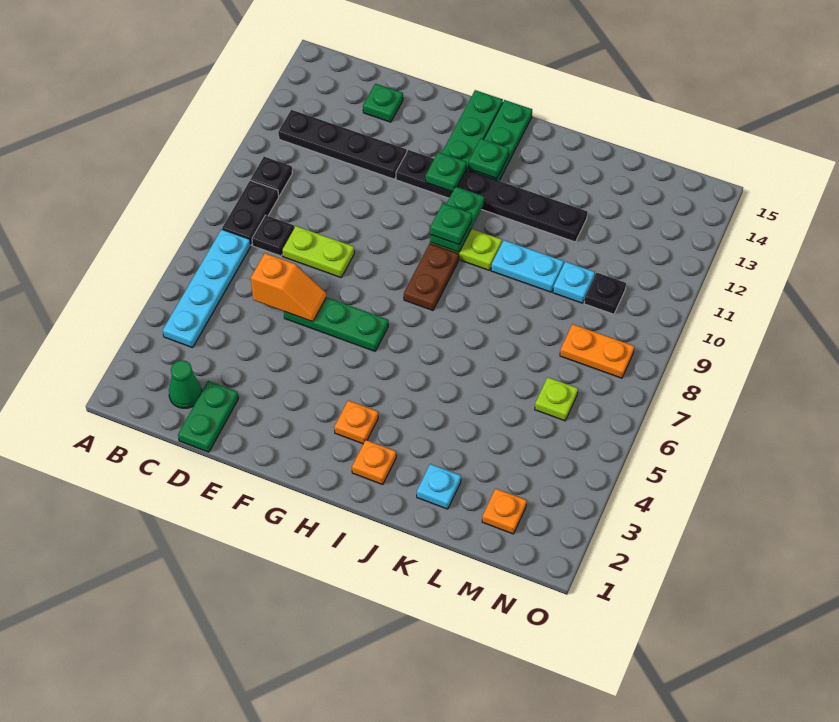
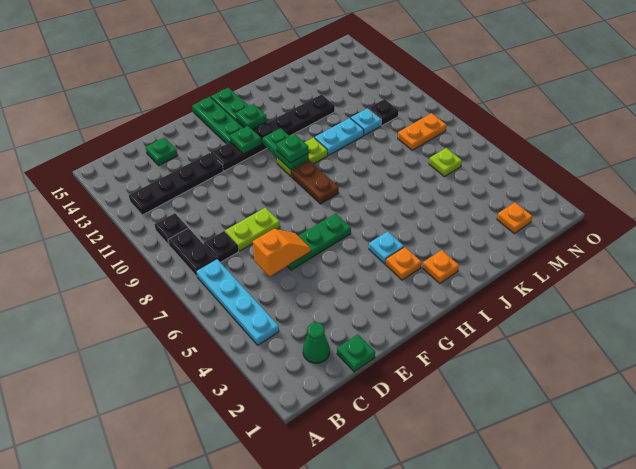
green plate D1:D2 level 1 -> green plate D1 level 1
cyan plate K2 level 1 -> cyan plate H4 level 1

